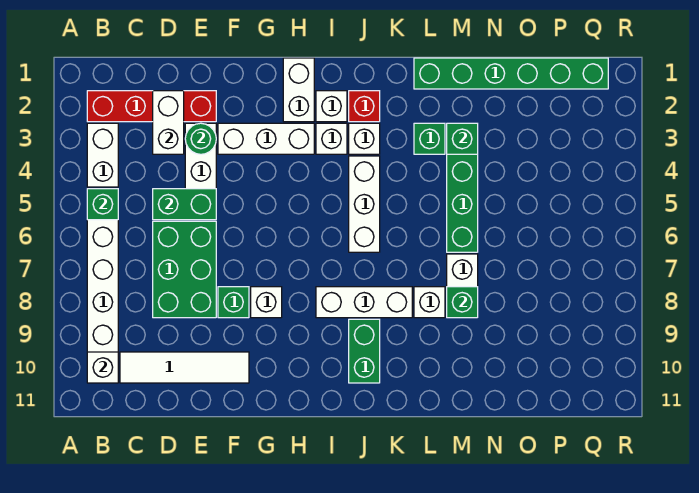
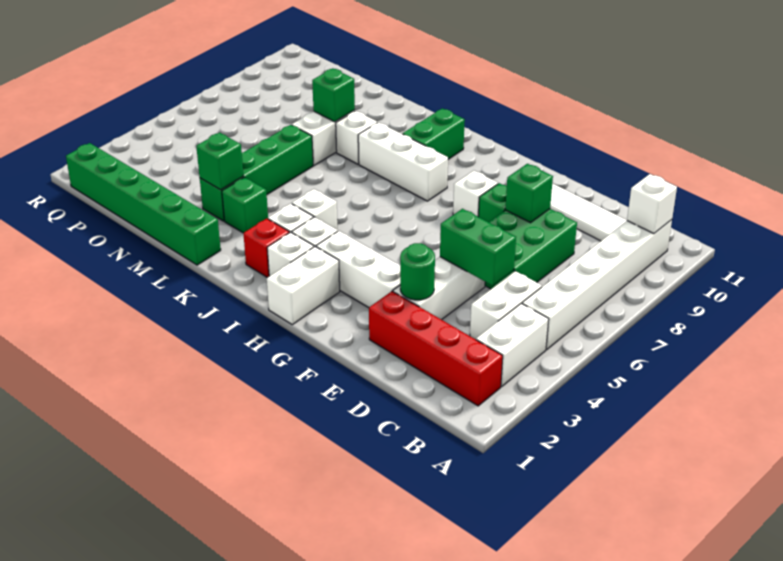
green brick B5 level 2 -> green brick E8 level 2
white brick D2:D3 level 2 -> white brick C4:C5 level 1
white brick J4:J6 level 1 -> white brick J4 level 1

